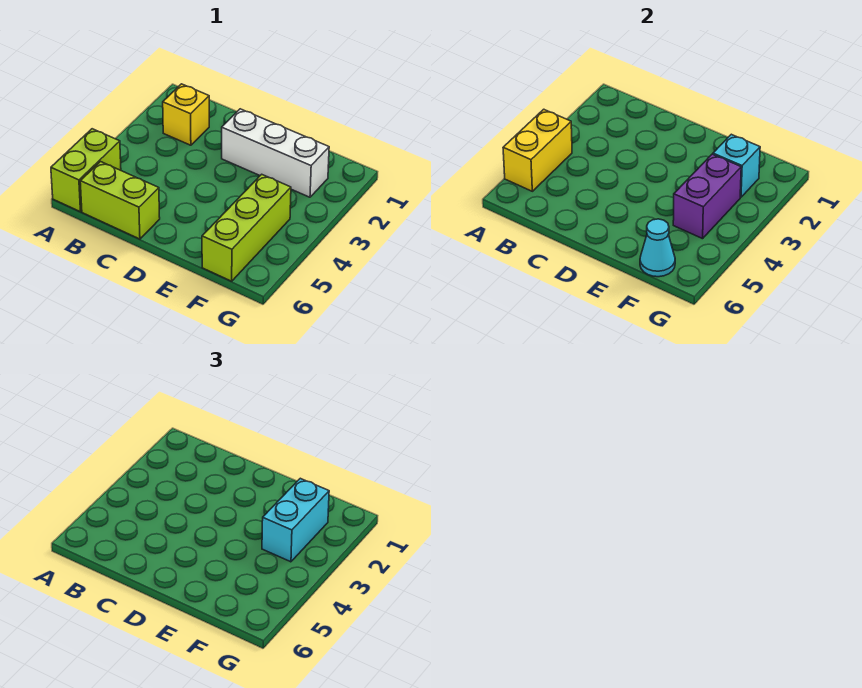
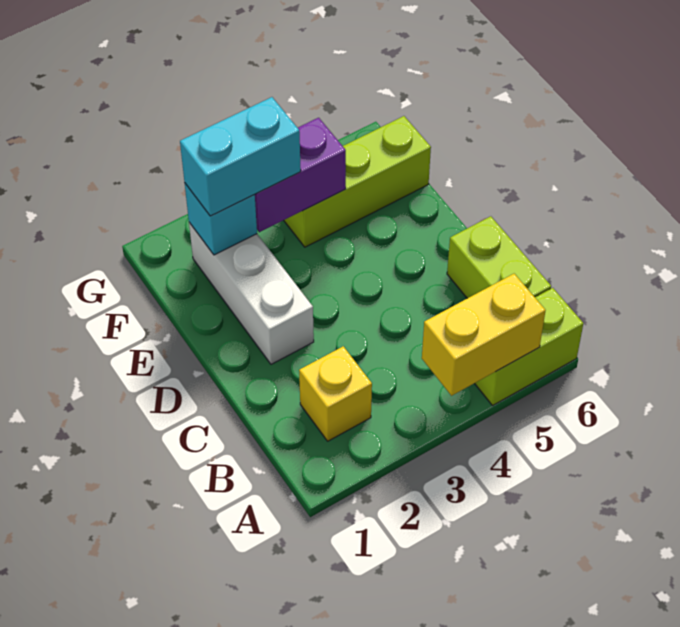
cyan cone F6 level 2 -> none

